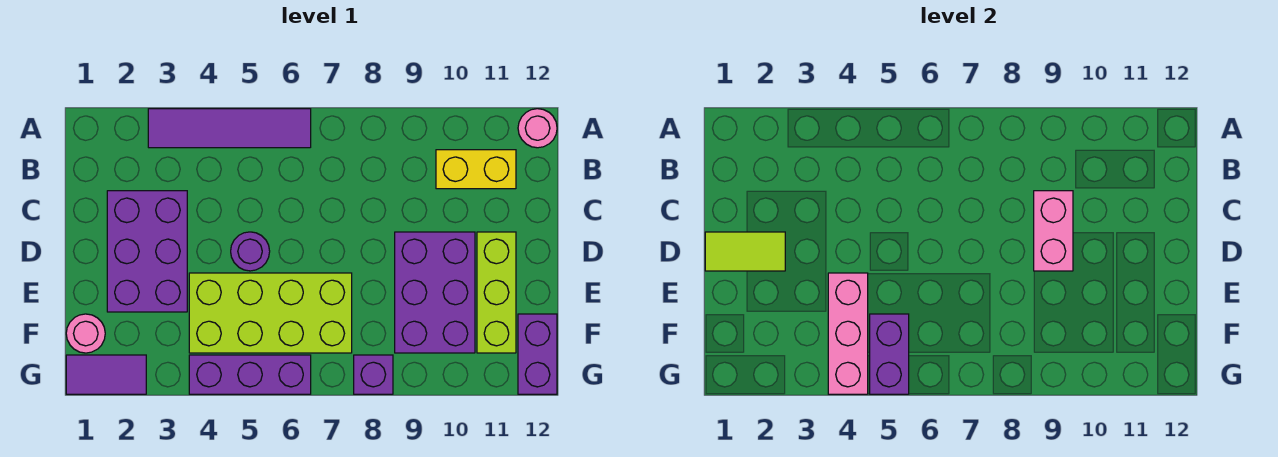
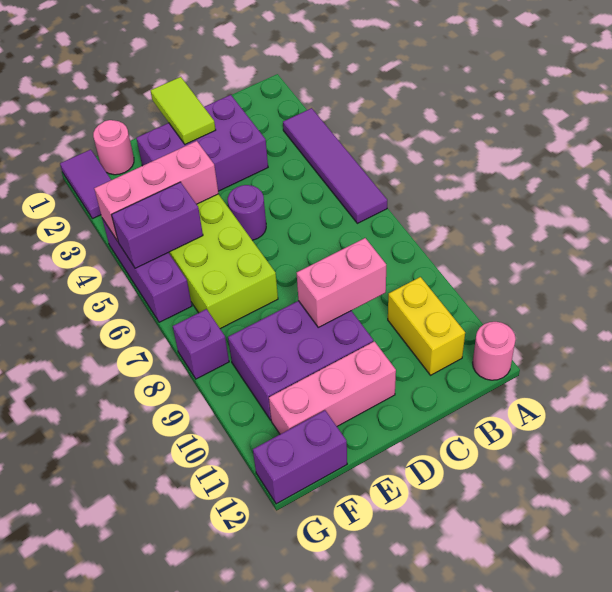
lime brick D11:F11 level 1 -> pink brick D11:F11 level 1

